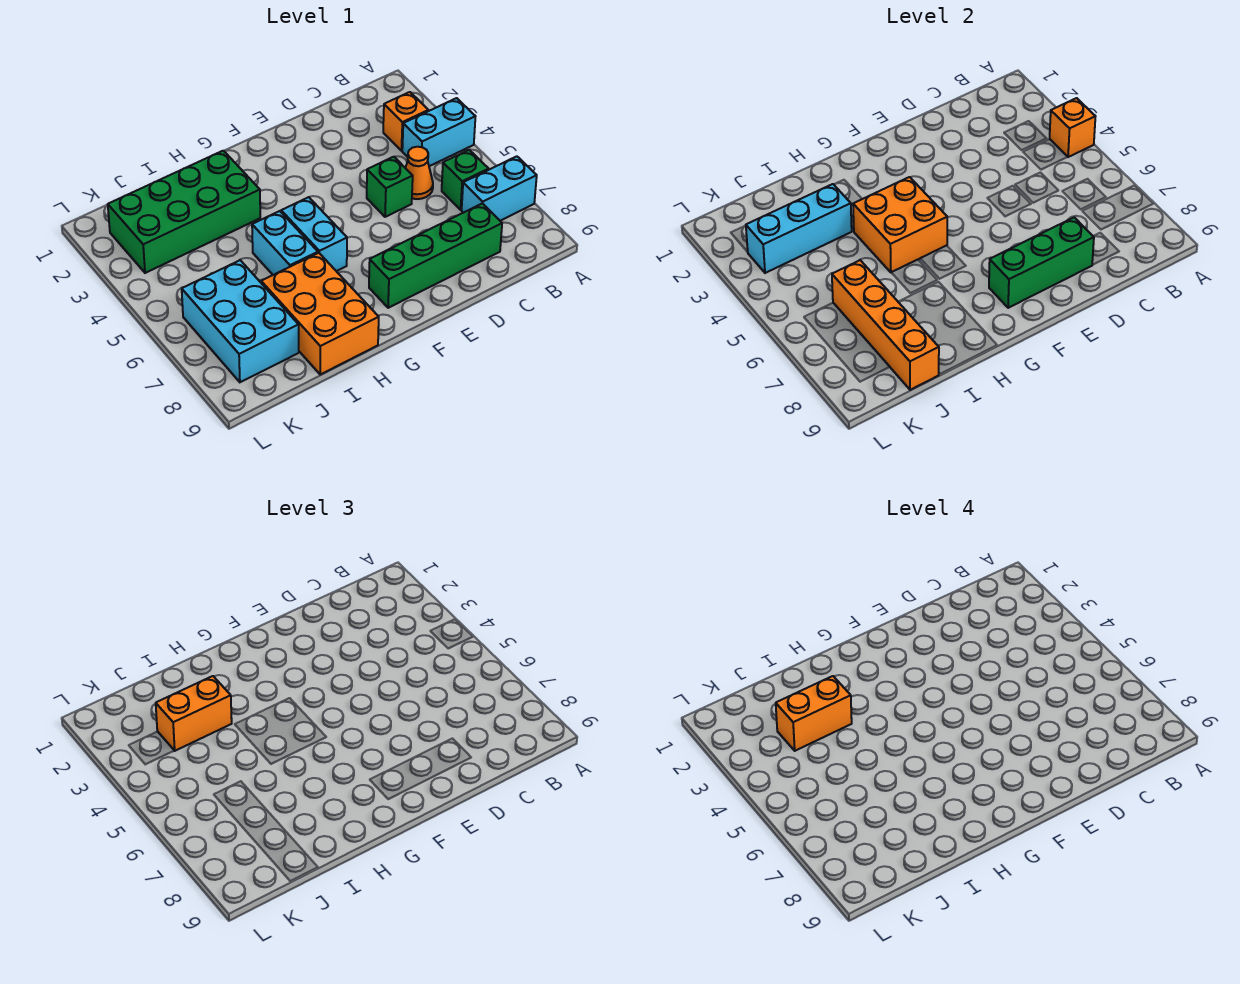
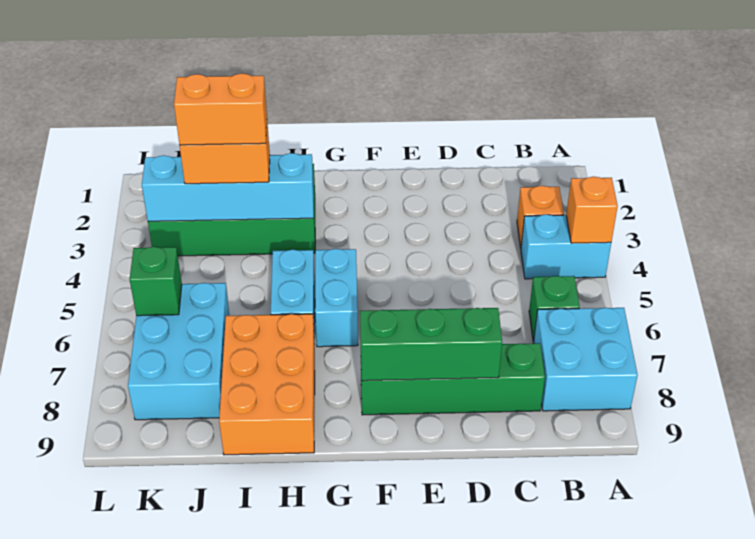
cyan brick A7:B7 level 1 -> cyan brick A7:B8 level 1
orange cone C5 level 1 -> none
green brick D5 level 1 -> green brick K6 level 2
orange brick G4:H5 level 2 -> none
cyan brick I3:K3 level 2 -> cyan brick H3:K3 level 2
orange brick J6:J9 level 2 -> none

